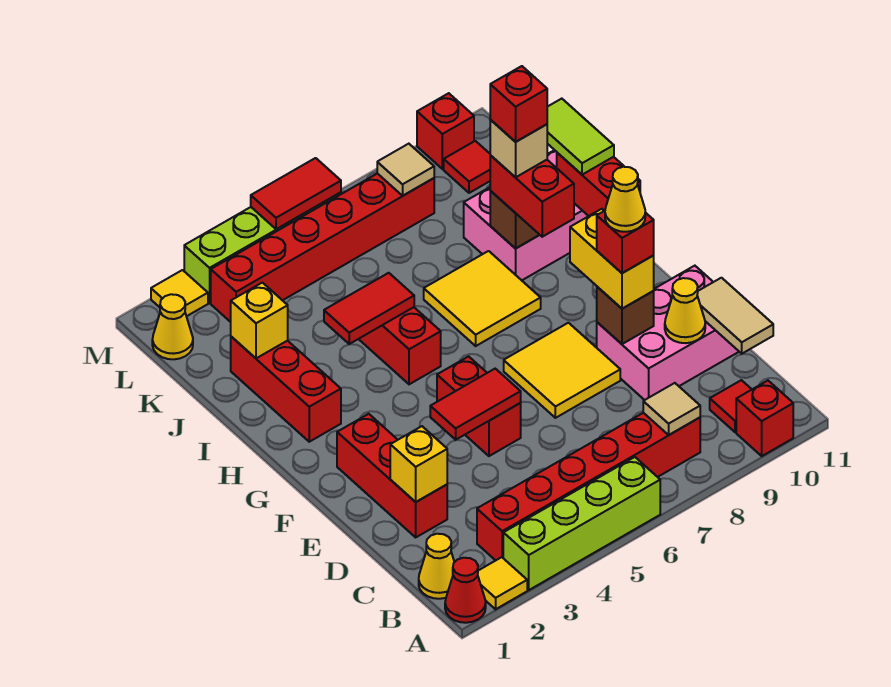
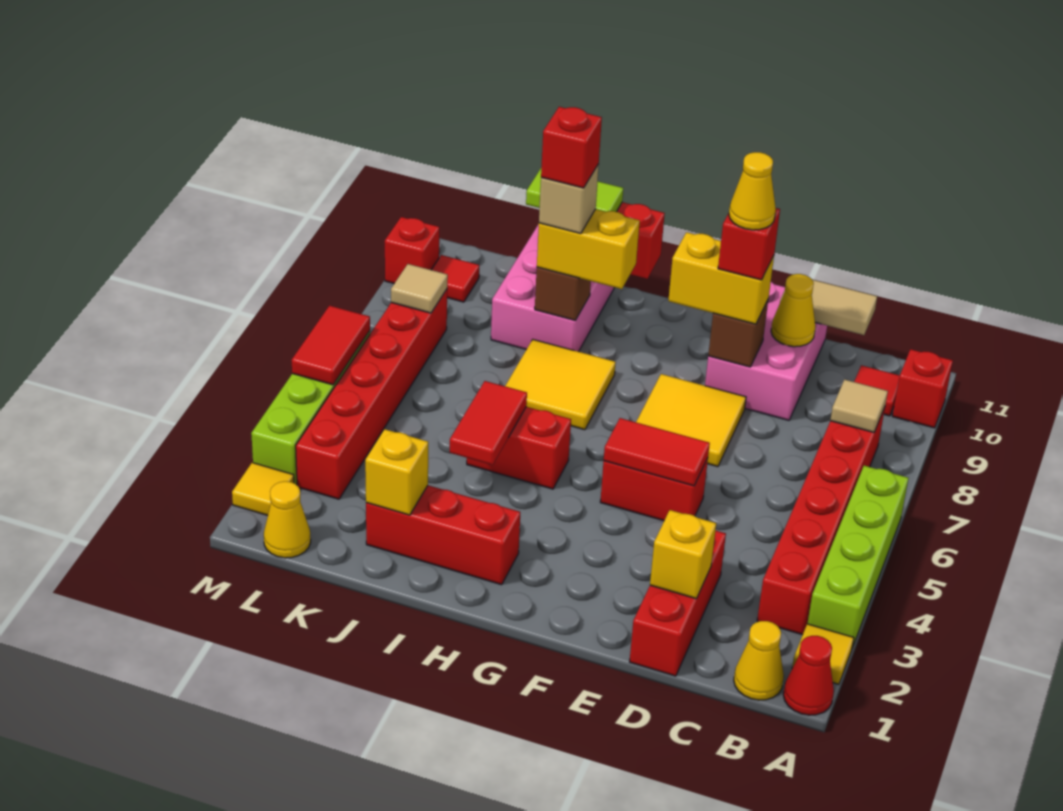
red brick D2:F2 level 1 -> red brick D1:D3 level 1
red tile E4:E5 level 2 -> red tile E5:F5 level 2
red brick H9:I9 level 3 -> yellow brick H9:I9 level 3

